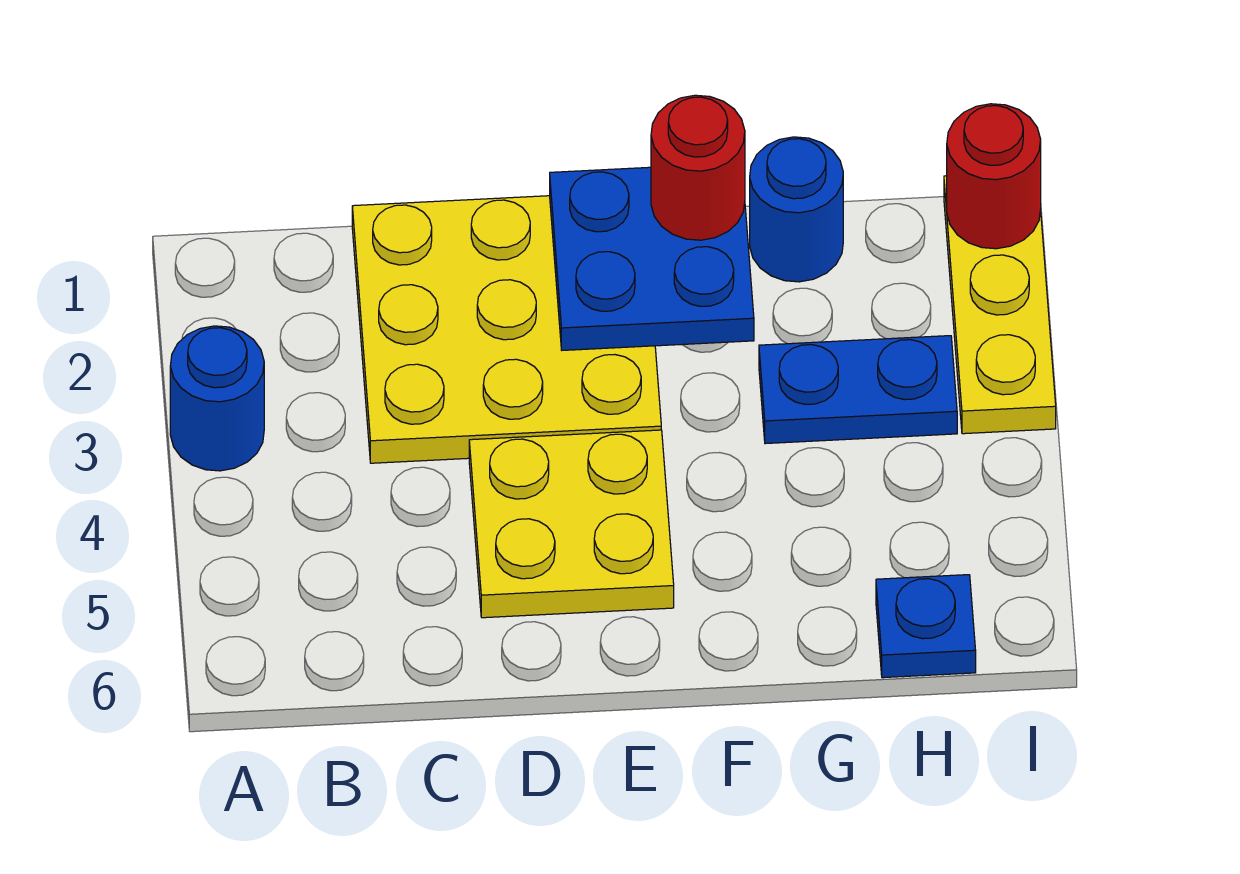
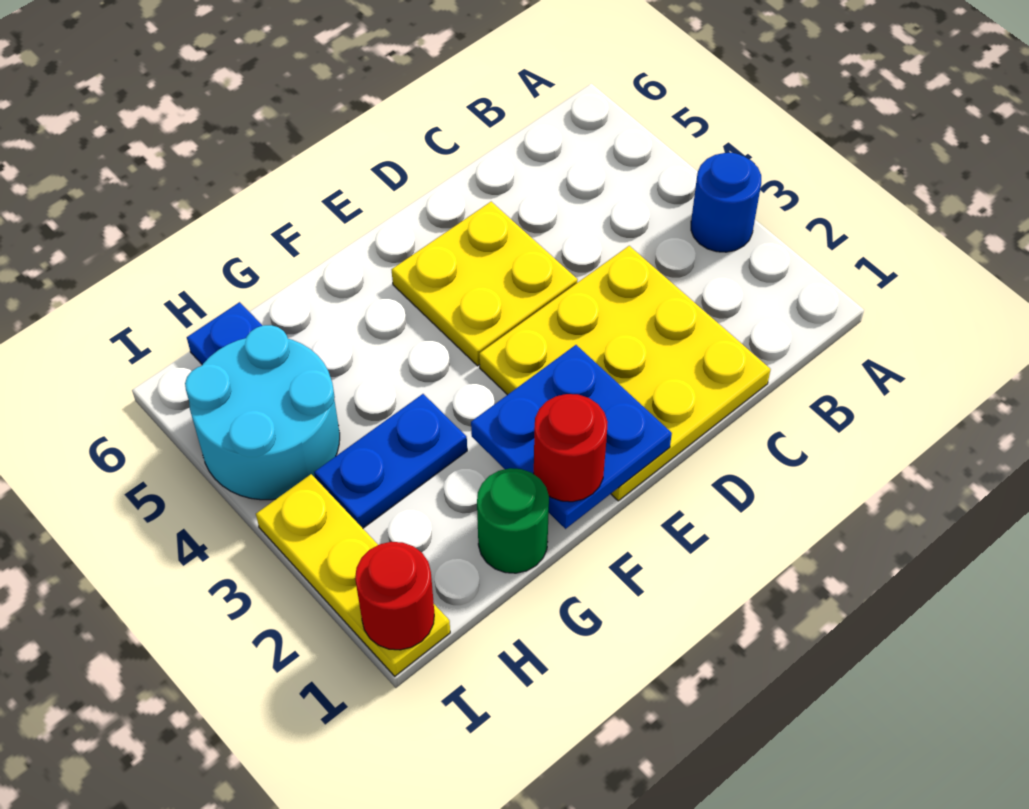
blue round brick G1 level 1 -> green round brick G1 level 1
none -> cyan round brick H4:I5 level 1

